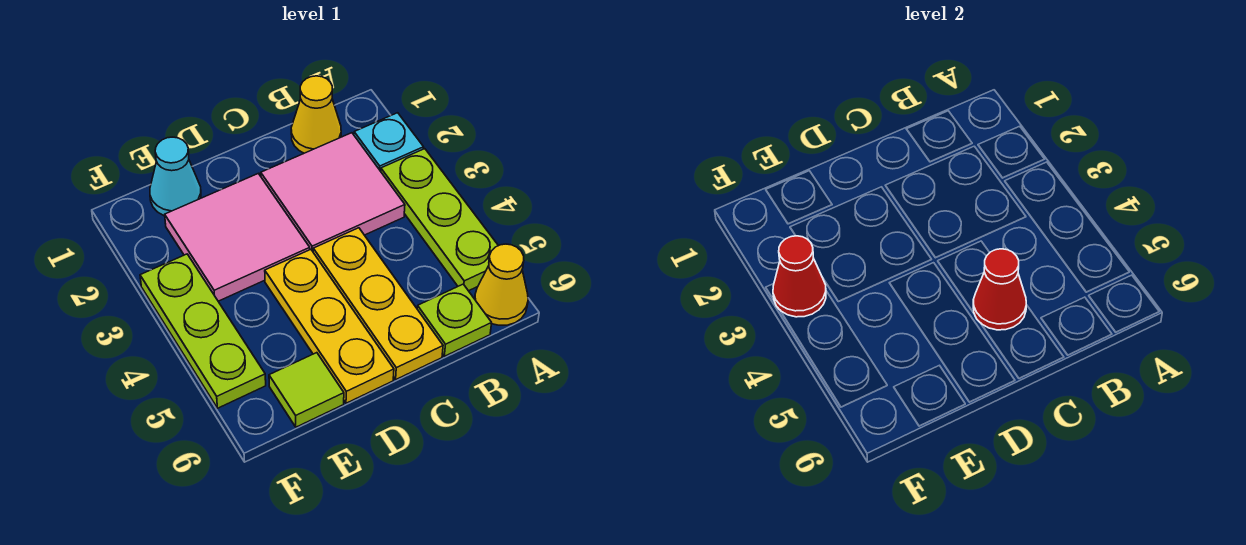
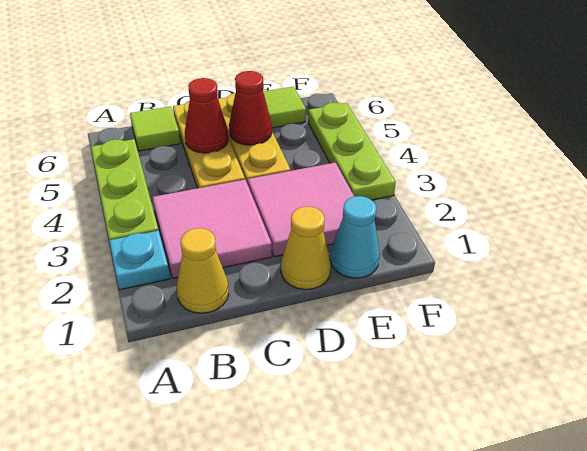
yellow cone A6 level 1 -> yellow cone D1 level 1
lime plate B6 level 1 -> lime tile B6 level 1
red cone F3 level 2 -> red cone D5 level 2

